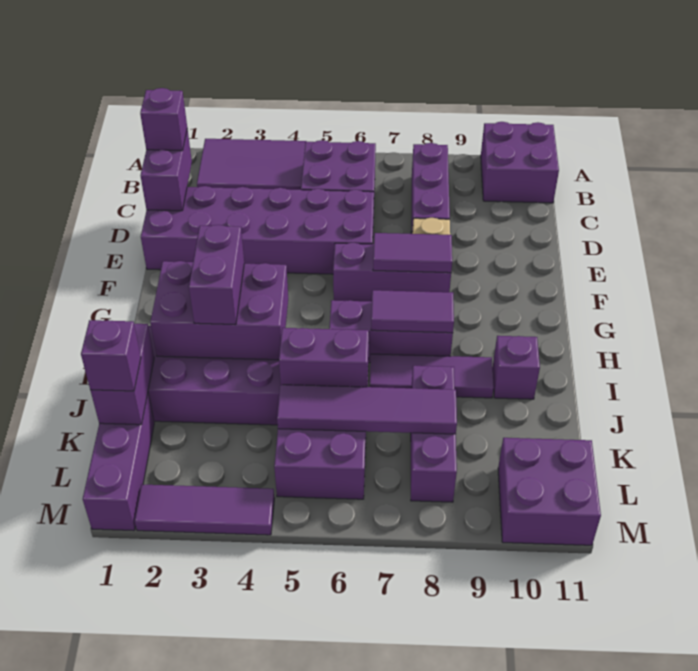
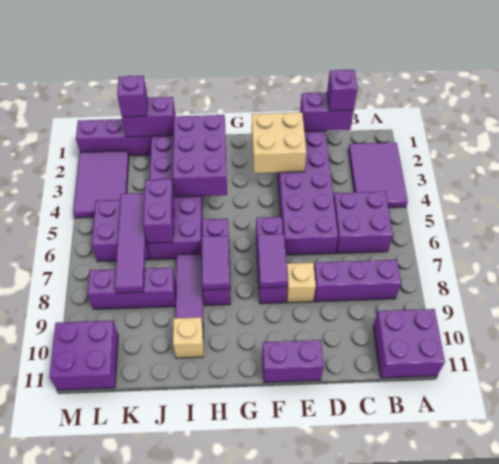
none -> tan brick E2:F3 level 2
purple brick H3:I3 level 3 -> purple brick E11:F11 level 1
purple brick I10 level 1 -> tan brick I10 level 1
purple tile M2:M4 level 1 -> purple tile L2:M4 level 1

